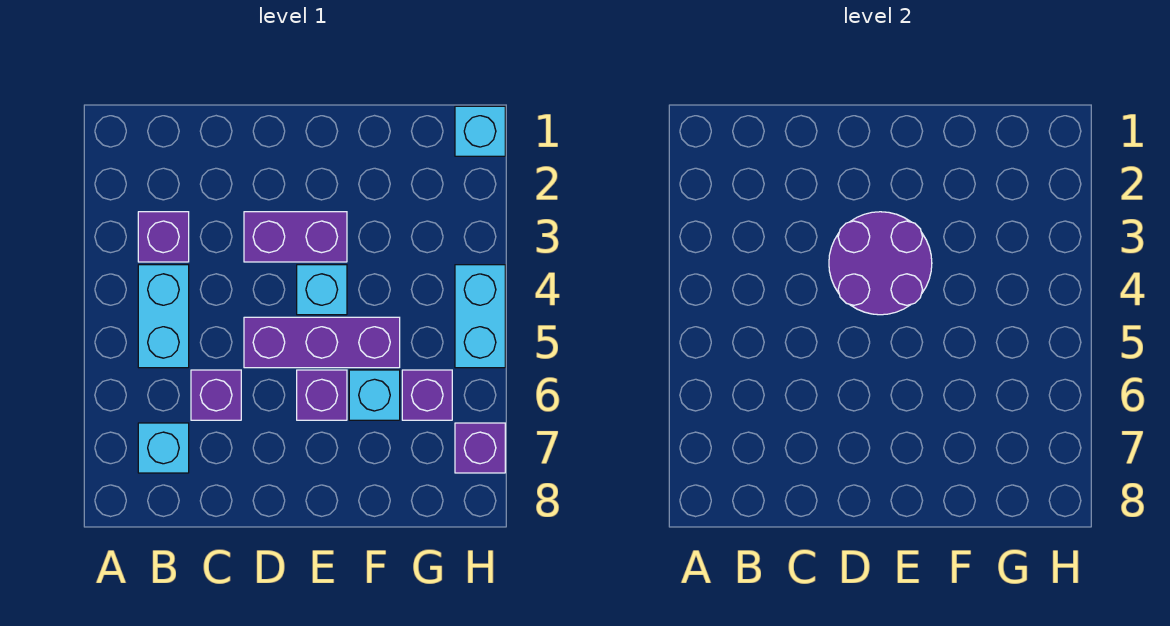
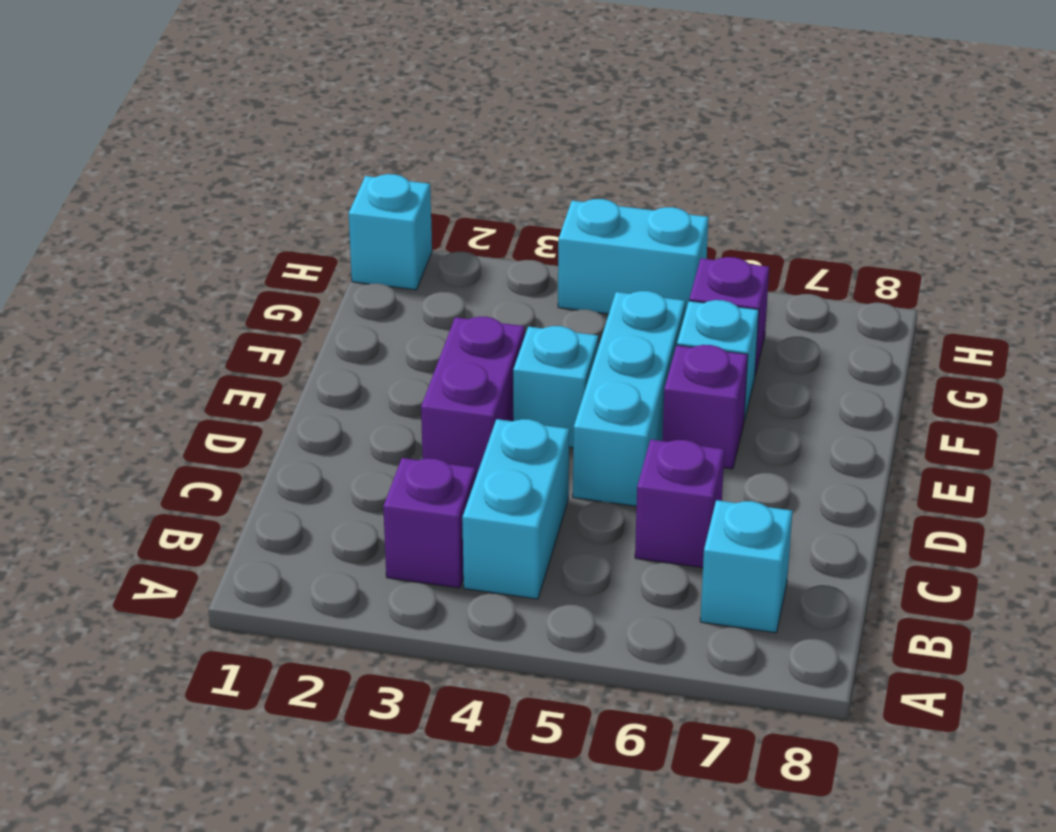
cyan brick B4:B5 level 1 -> cyan brick B4:C4 level 1
purple round brick D3:E4 level 2 -> none
purple brick D5:F5 level 1 -> cyan brick D5:F5 level 1
purple brick H7 level 1 -> none

